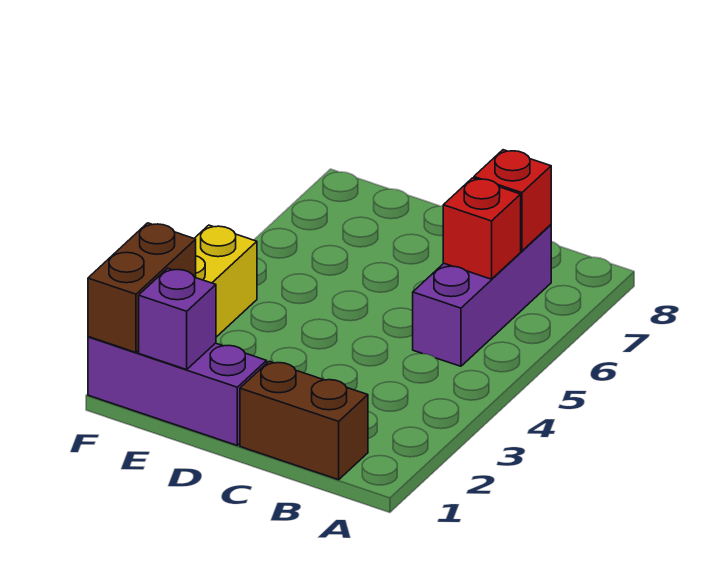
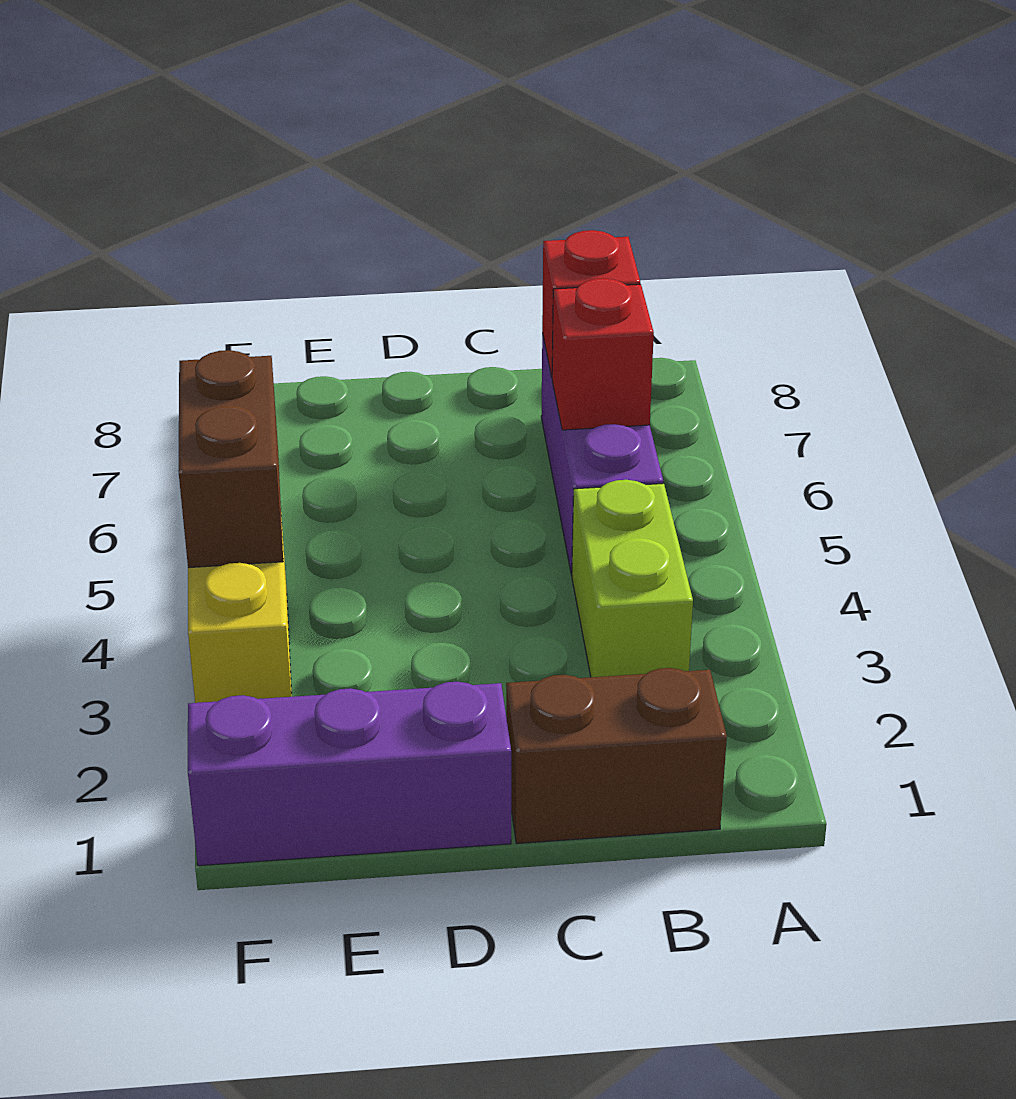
none -> lime brick B3:B4 level 1
purple brick E1 level 2 -> none
brown brick F1:F2 level 2 -> brown brick F4:F5 level 2

